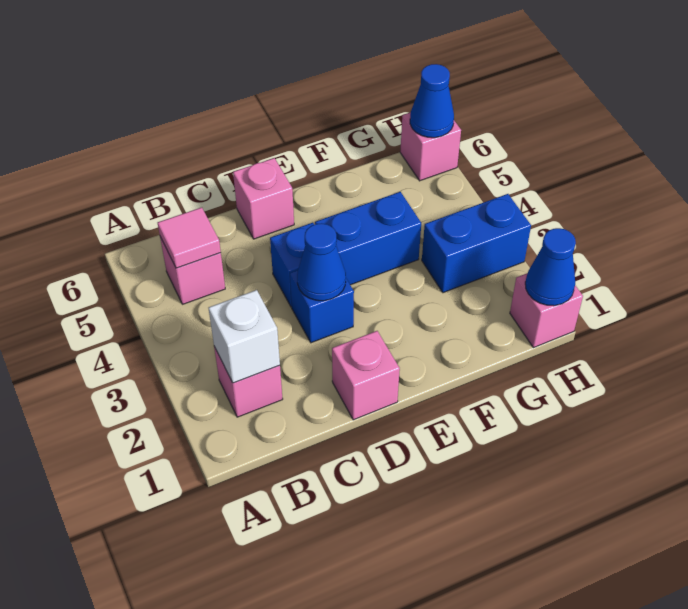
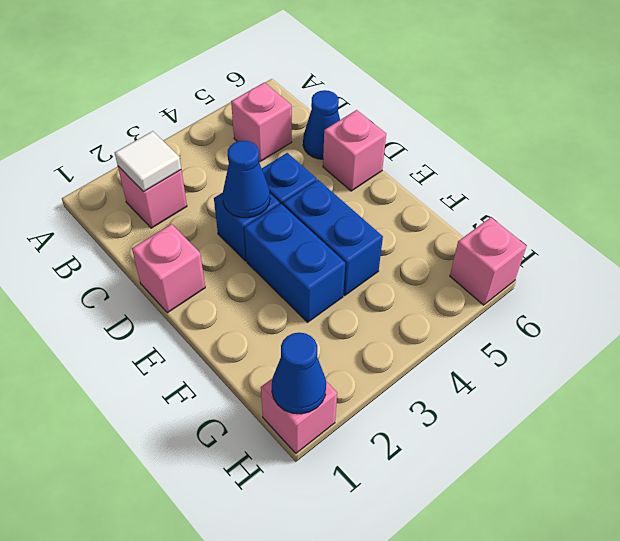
white brick B2 level 2 -> white tile B2 level 2
pink tile B5 level 2 -> none
blue brick G3:H3 level 1 -> blue brick E3:F3 level 1
blue cone H6 level 2 -> blue cone C6 level 1

